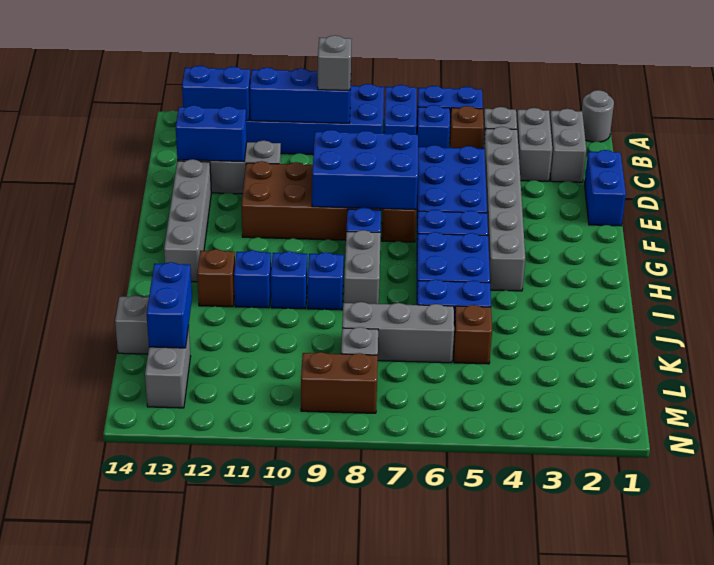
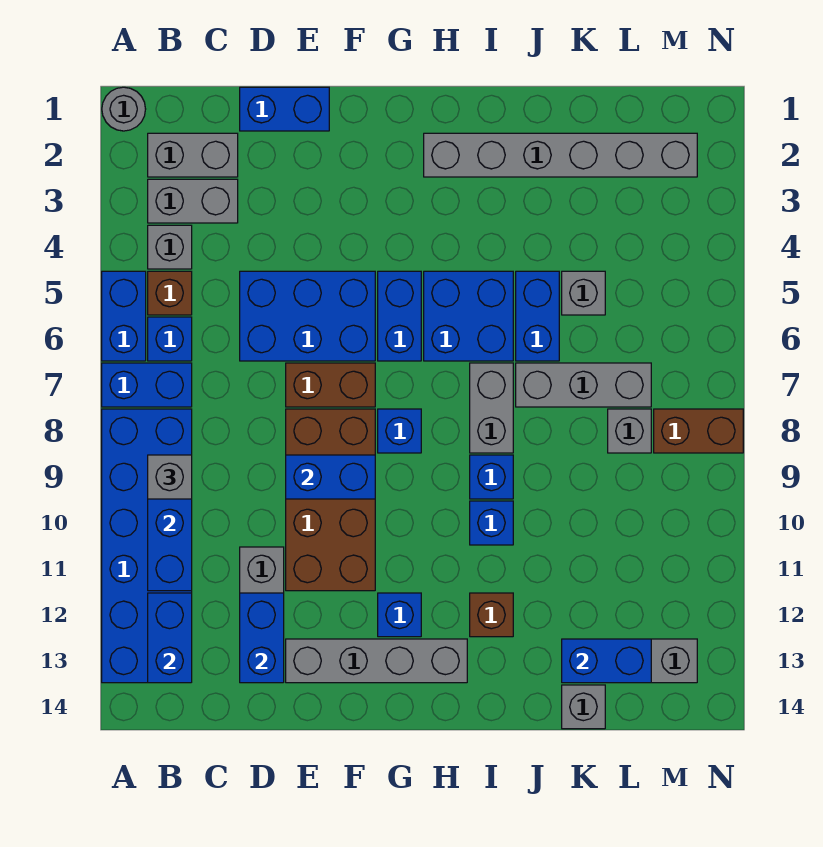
grey brick C4:H4 level 1 -> grey brick H2:M2 level 1
blue brick E7:F9 level 2 -> blue brick E9:F9 level 2
grey brick H8:I8 level 1 -> grey brick I7:I8 level 1
blue brick I11 level 1 -> blue brick G12 level 1
brown brick K5 level 1 -> grey brick K5 level 1
grey brick K6:K8 level 1 -> grey brick J7:L7 level 1
brown brick M8:M9 level 1 -> brown brick M8:N8 level 1

